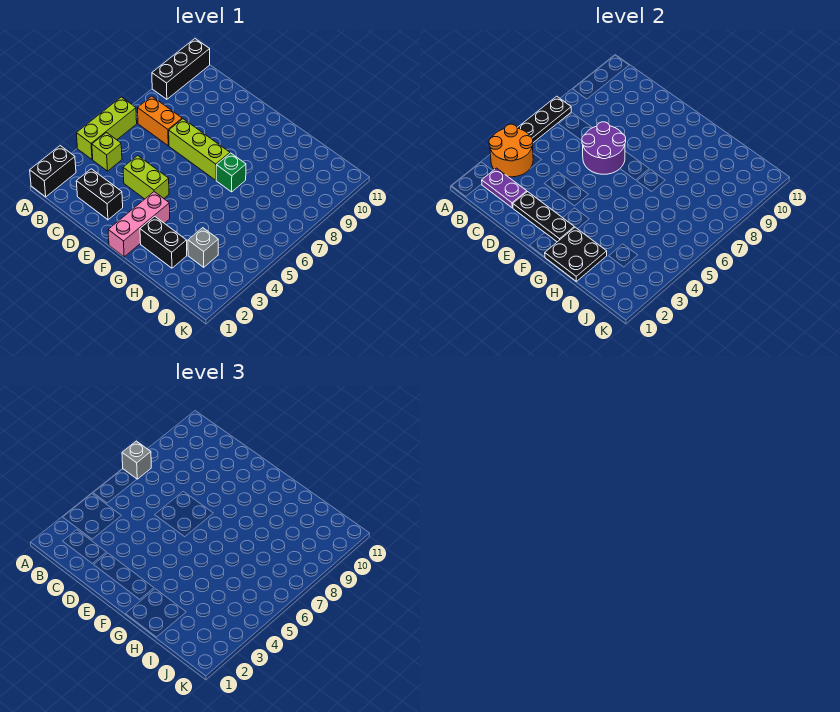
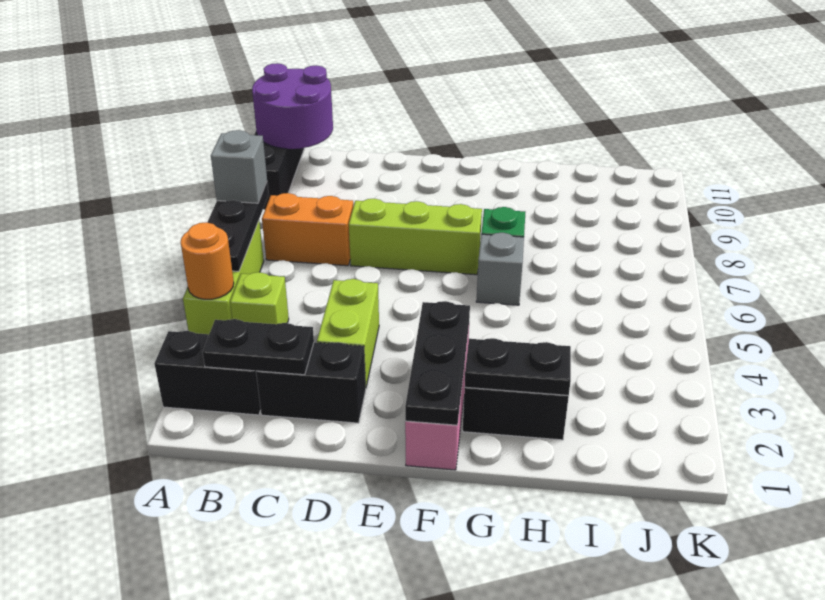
black brick A1:A2 level 1 -> black brick A2:B2 level 1
orange round brick A3:B4 level 2 -> orange round brick A4 level 2
purple plate B2:C2 level 2 -> black plate B2:C2 level 2
black plate D2:F2 level 2 -> black plate F1:F3 level 2
lime brick D4:E4 level 1 -> lime brick D3:D4 level 1
purple round brick D6:E7 level 2 -> purple round brick A10:B11 level 2
black plate G1:H2 level 2 -> black plate G2:H2 level 2
grey brick I3 level 1 -> grey brick G6 level 1

